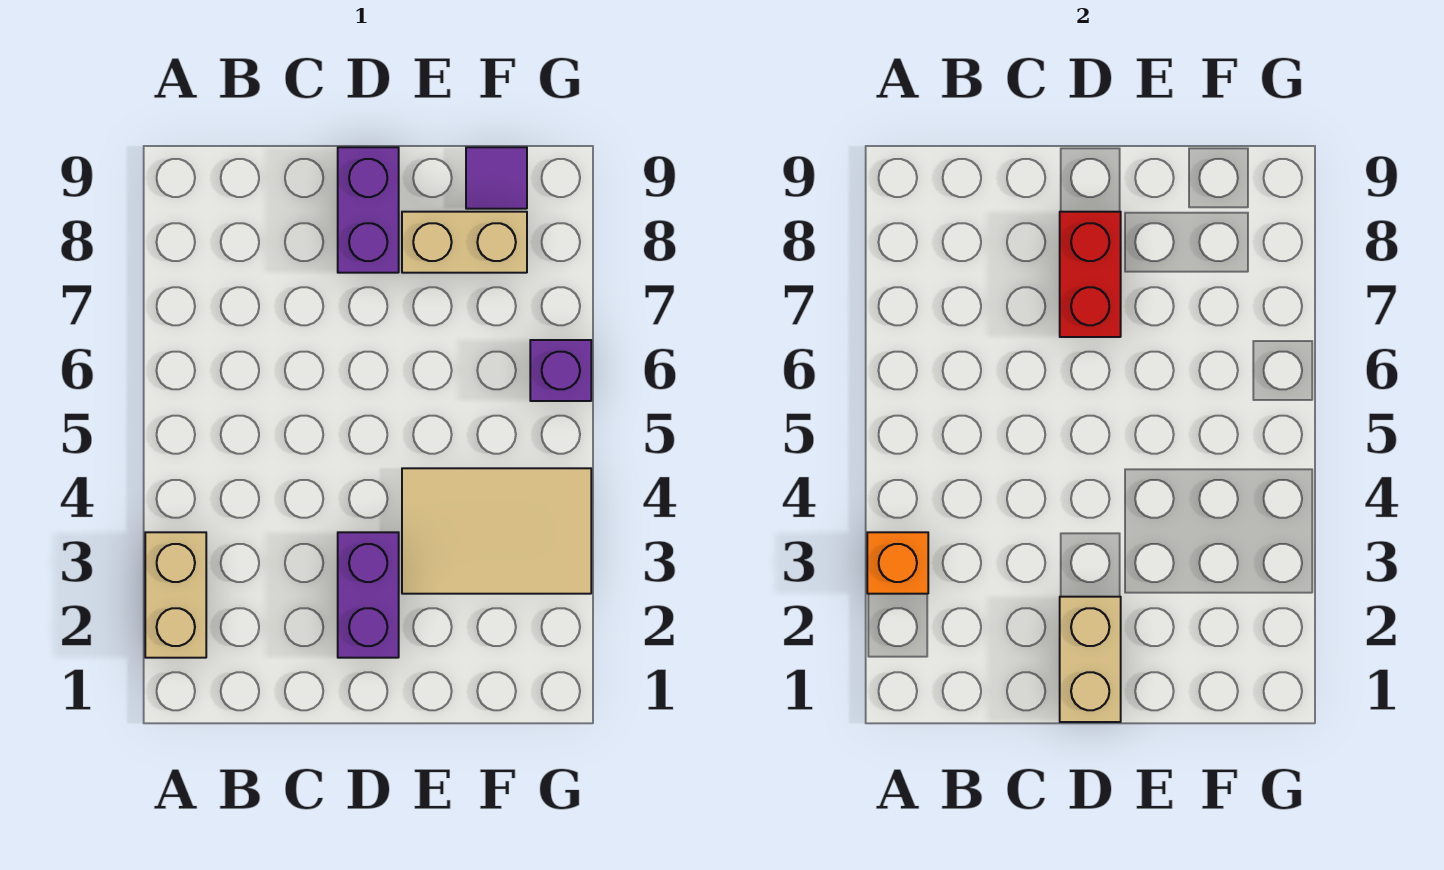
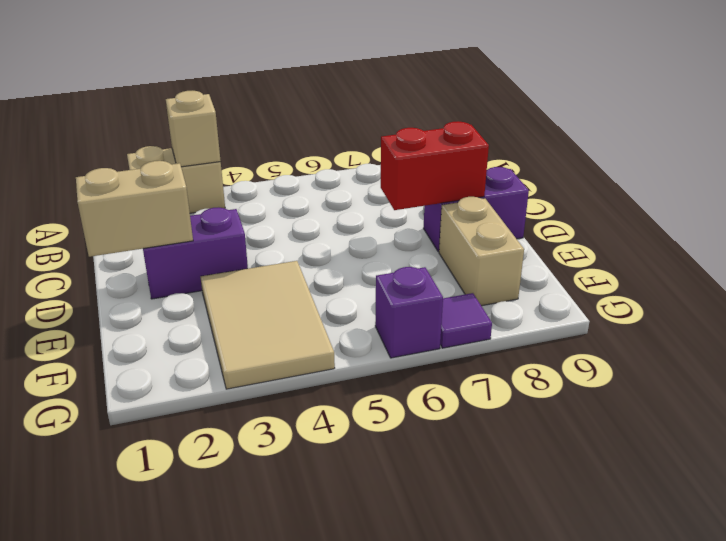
orange brick A3 level 2 -> tan brick A3 level 2
purple tile F9 level 1 -> purple tile G7 level 1

